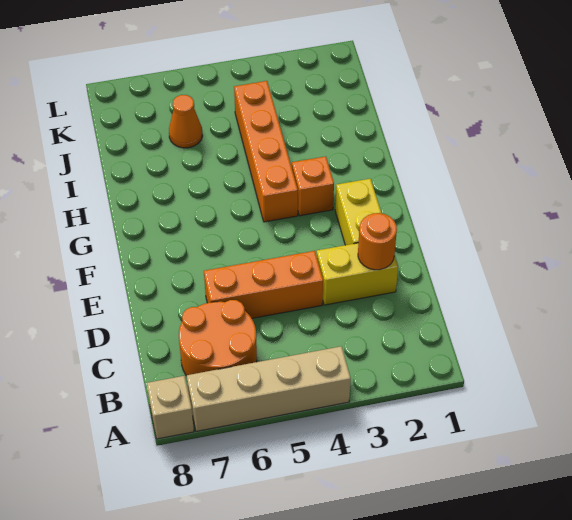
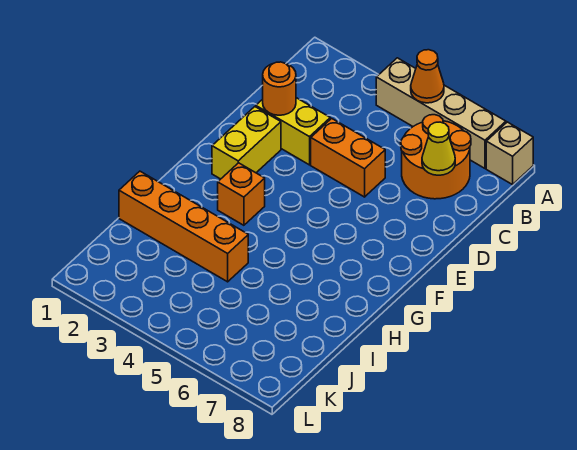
none -> yellow cone C7 level 2
orange brick D4:D6 level 1 -> orange brick D4:D5 level 1
orange brick G4:J4 level 1 -> orange brick I1:I4 level 1
orange cone J6 level 1 -> orange cone A5 level 2

